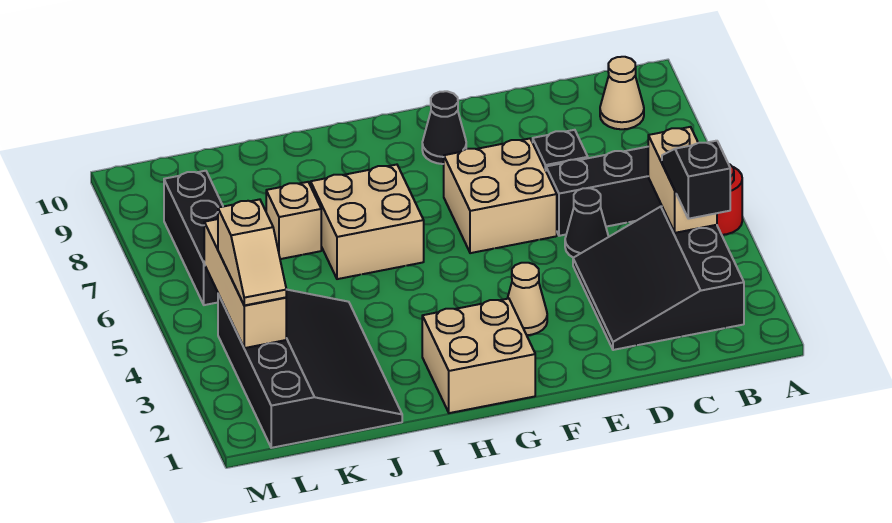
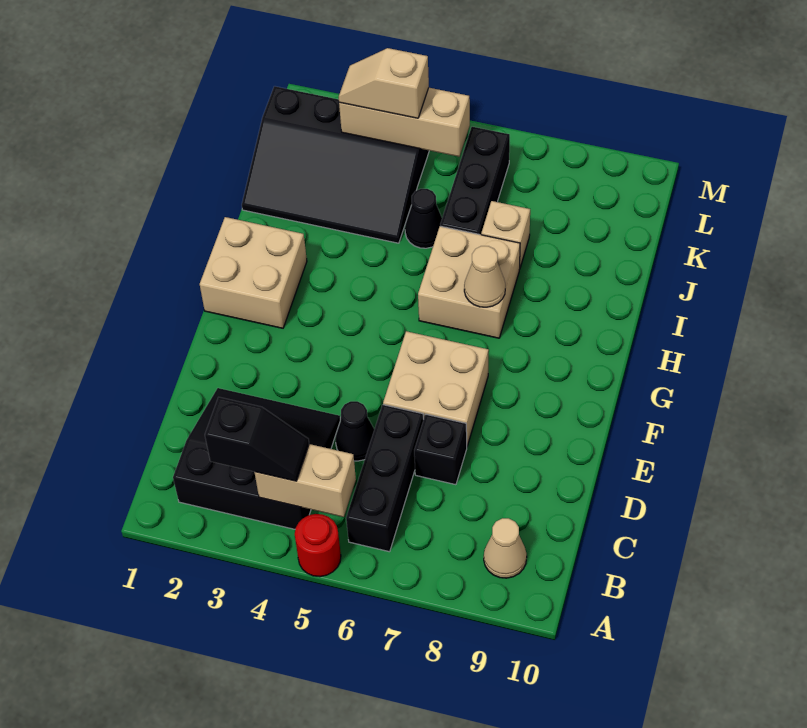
tan cone F3 level 1 -> tan cone H7 level 2
black cone F9 level 1 -> black cone J5 level 1
black brick L6:L8 level 1 -> black brick J6:L6 level 1

